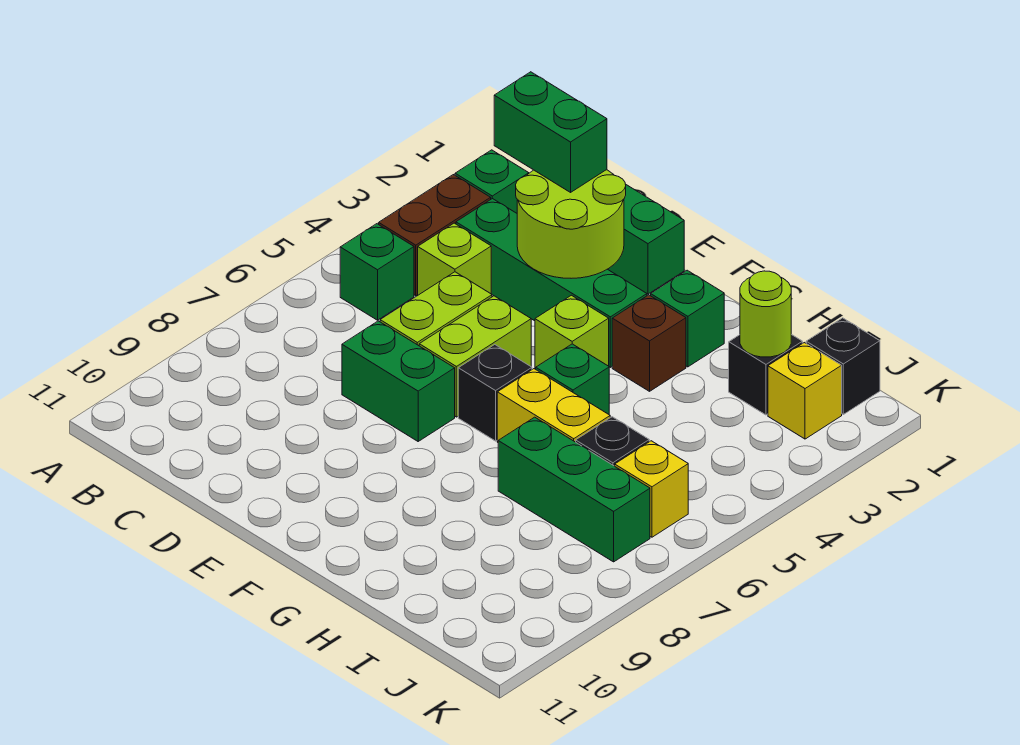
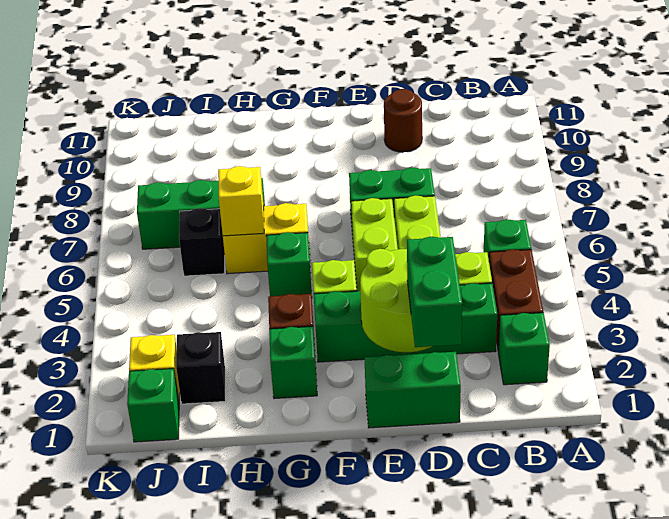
green brick C2:D2 level 3 -> green brick D1:D2 level 3
none -> brown round brick D10 level 1
black brick F6 level 1 -> none
lime round brick I2 level 2 -> none
black brick J1 level 1 -> green brick J1 level 1
yellow brick J6 level 1 -> yellow brick H6 level 2

